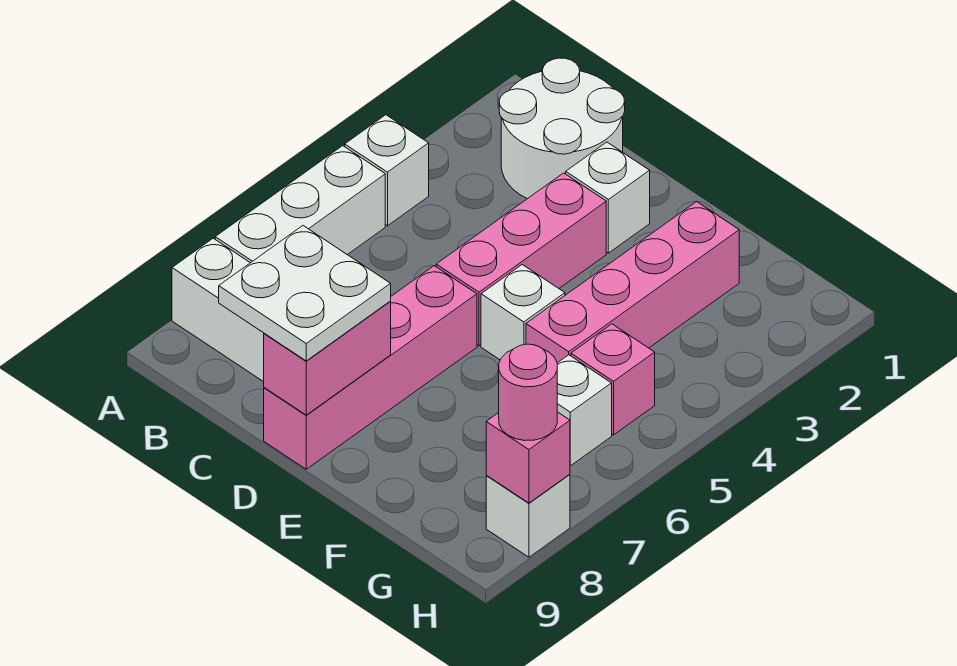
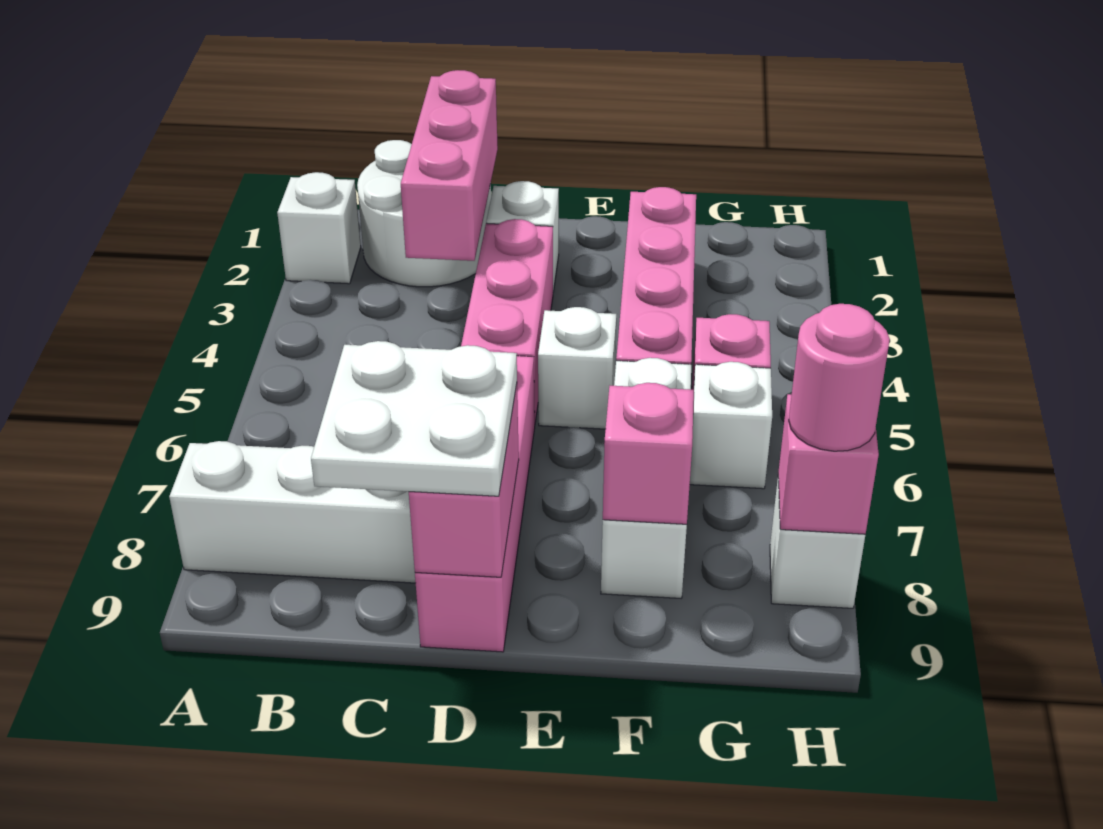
white brick A4 level 1 -> white brick A2 level 1
white brick A5:A7 level 1 -> white brick F6:F8 level 1
none -> pink brick C1:C3 level 2
none -> pink brick F8 level 2

